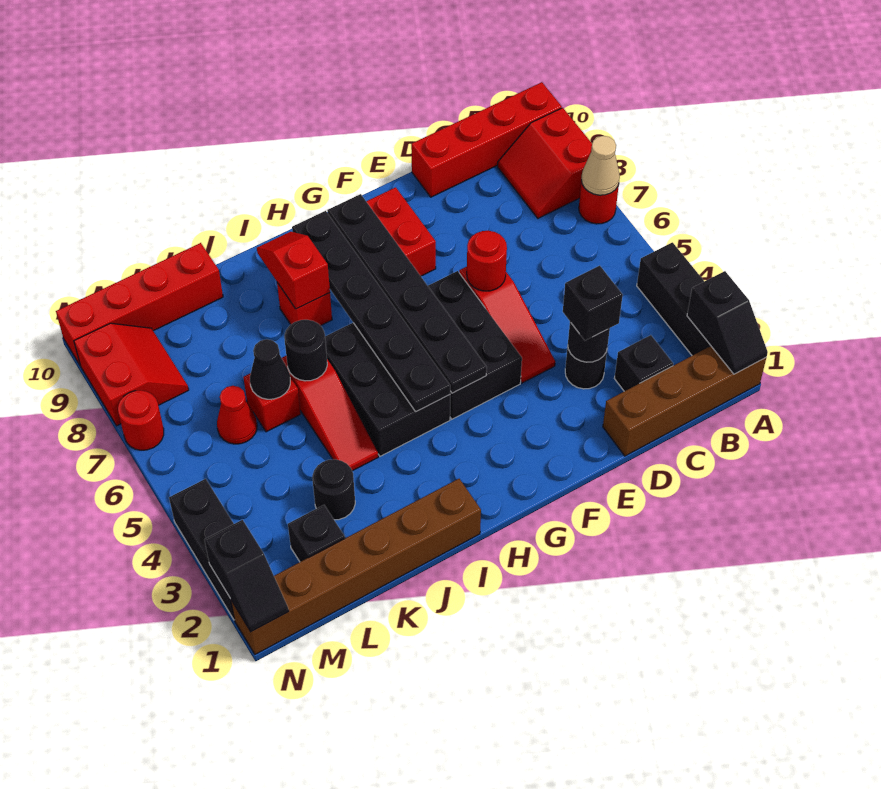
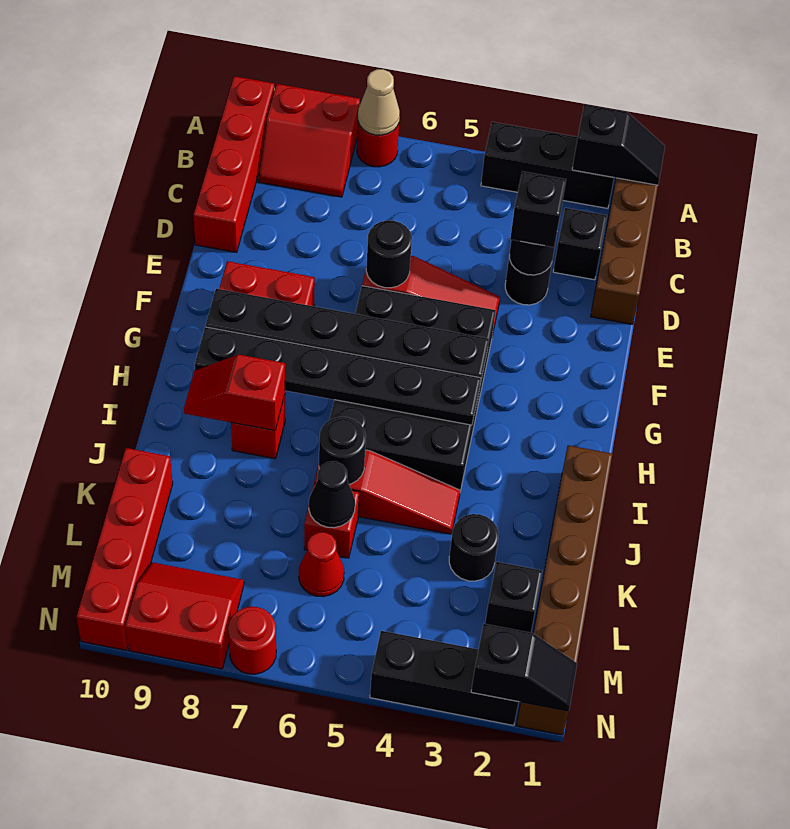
red round brick E6 level 2 -> black round brick E6 level 2

